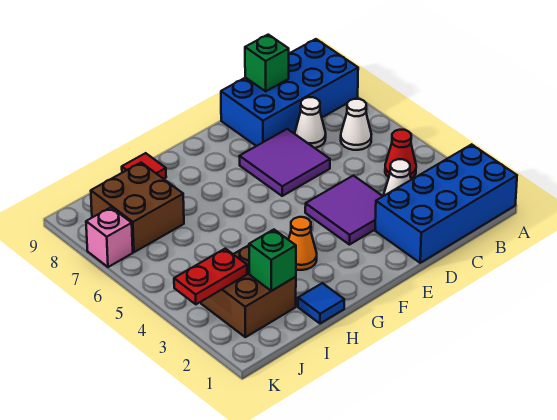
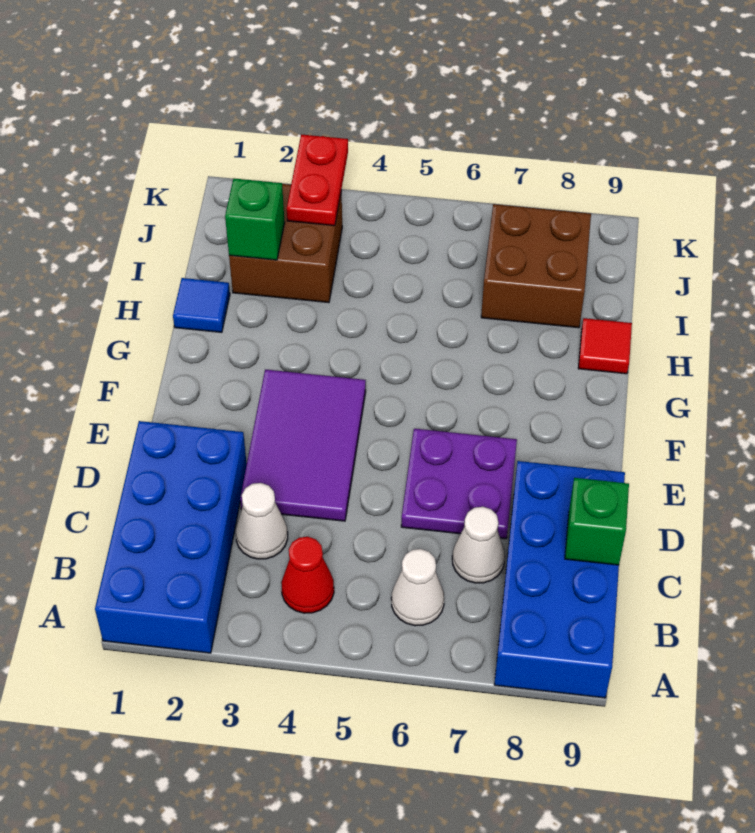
purple tile D3:E4 level 1 -> purple tile D3:F4 level 1
purple tile D6:E7 level 1 -> purple plate D6:E7 level 1
orange cone G3 level 1 -> none
pink brick K7 level 1 -> none

